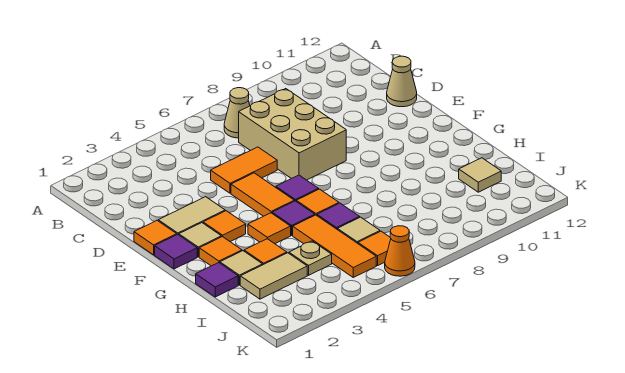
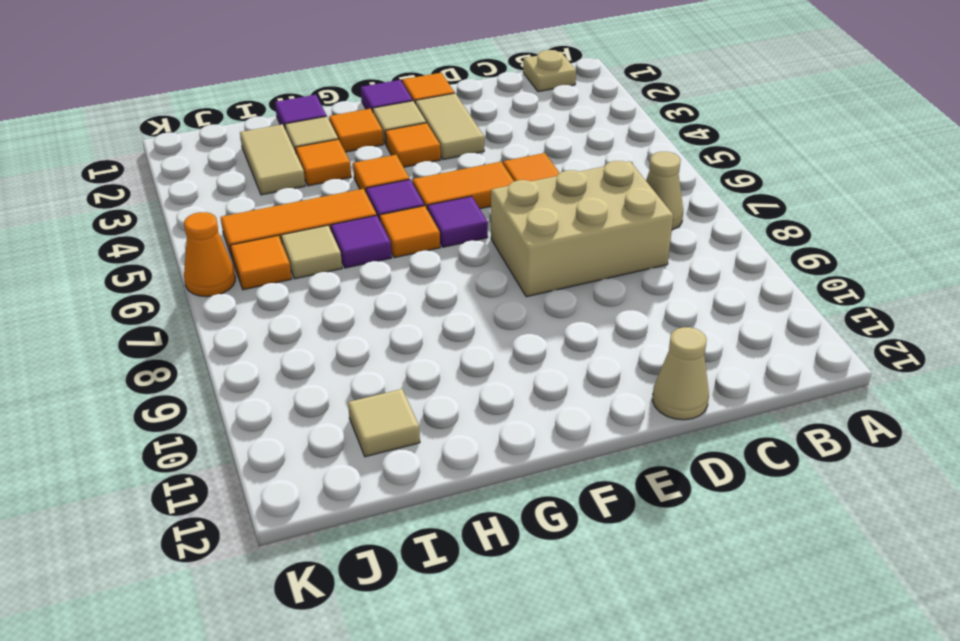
tan plate I4 level 1 -> tan plate B1 level 1

